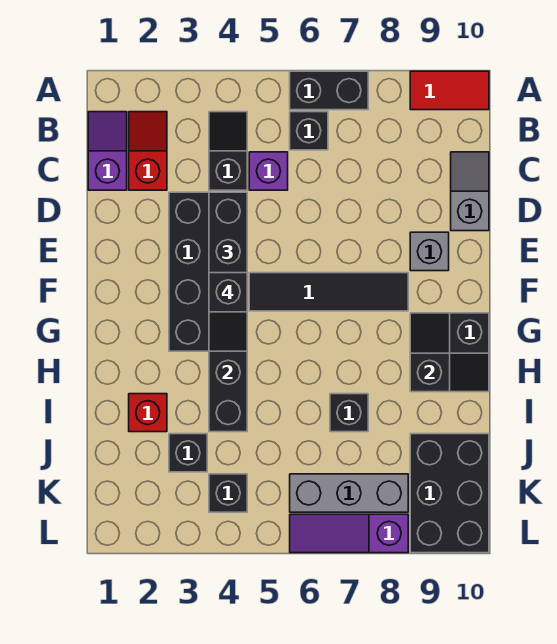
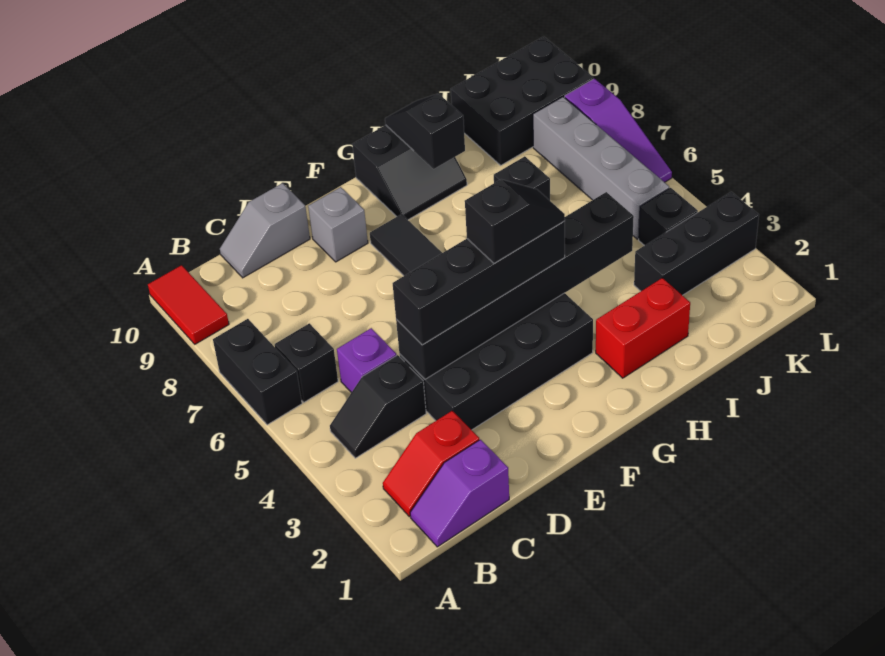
red brick I2 level 1 -> red brick H2:I2 level 1
black brick J3 level 1 -> black brick J3:L3 level 1
grey brick K6:K8 level 1 -> grey brick K5:K8 level 1

